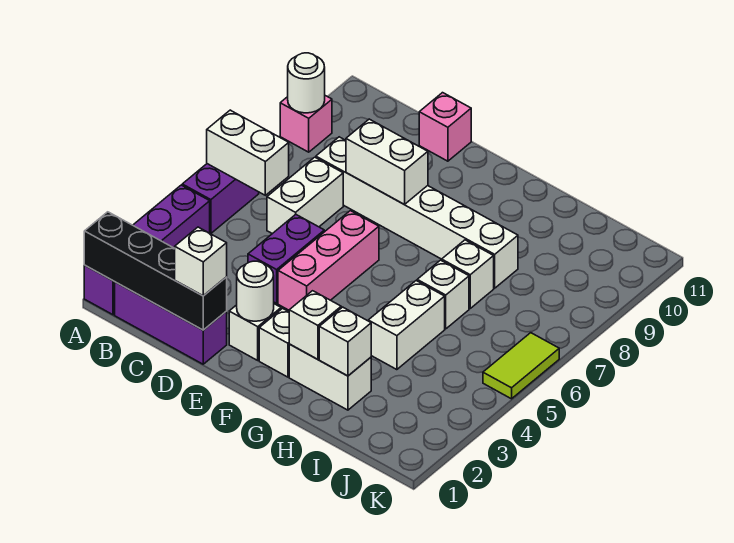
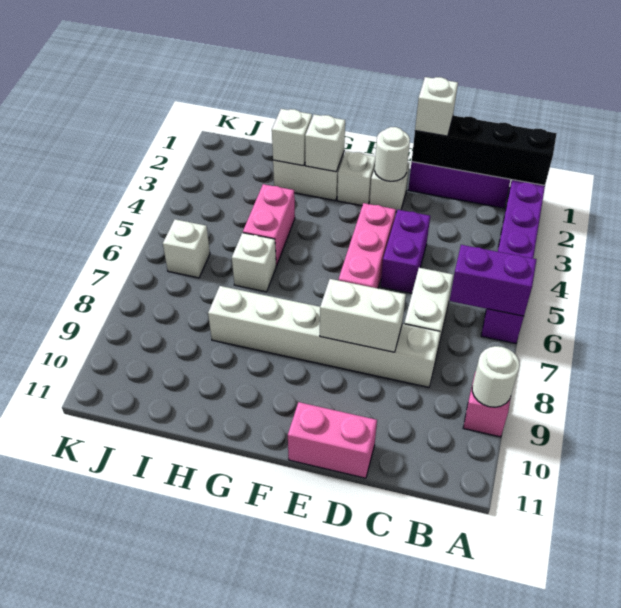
white brick A6:B6 level 2 -> purple brick A6:B6 level 2
pink brick D11 level 1 -> pink brick D11:E11 level 1
white brick H4:H5 level 1 -> pink brick H4:H5 level 1
white brick H7 level 1 -> white brick J6 level 1
lime tile K5:K6 level 1 -> none

